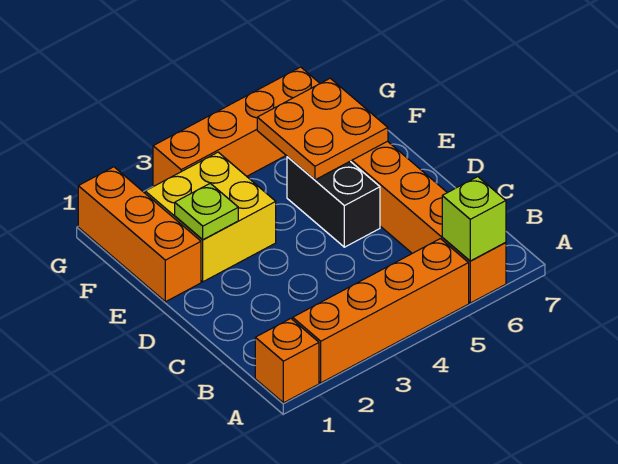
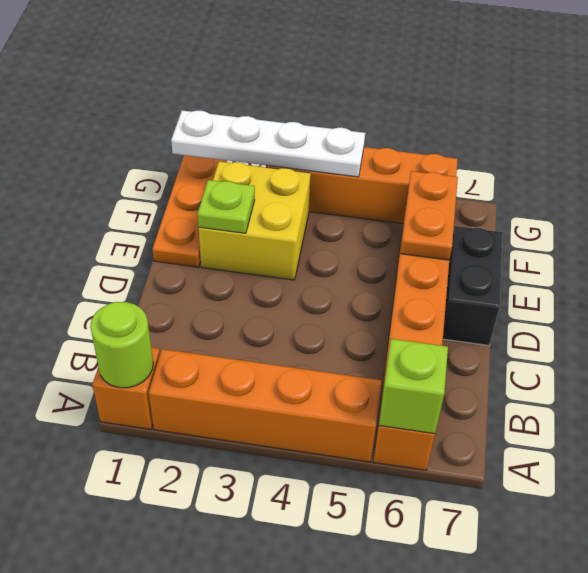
none -> lime round brick A1 level 2
black brick D5:E5 level 1 -> black brick D7:E7 level 1
orange brick E1:G1 level 1 -> orange plate E1:G1 level 1
orange plate E5:F6 level 2 -> orange plate E6:F6 level 2
none -> white plate G1:G4 level 2

